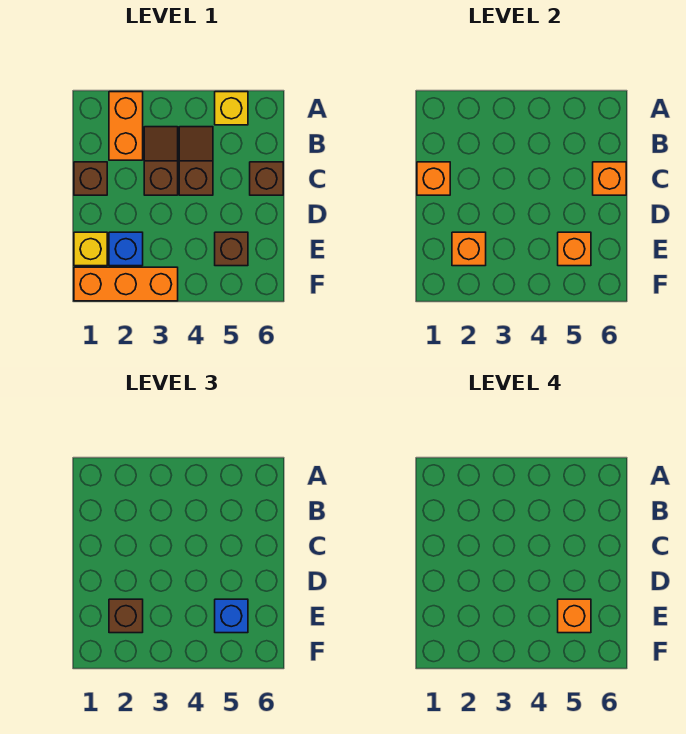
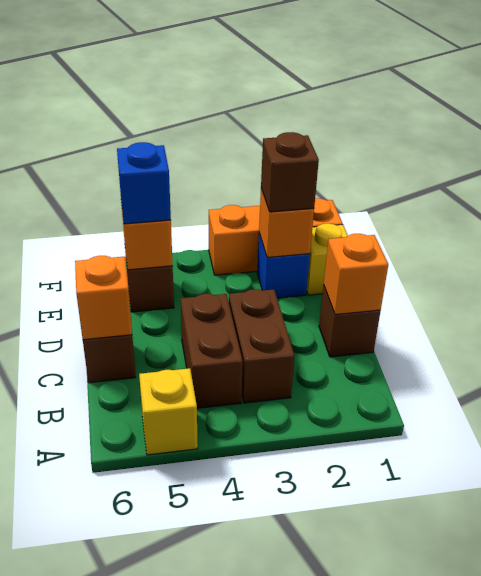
orange brick A2:B2 level 1 -> none
brown slope B3:C3 level 1 top C -> brown brick B3:C3 level 1
brown slope B4:C4 level 1 top C -> brown brick B4:C4 level 1
orange brick E5 level 4 -> none

